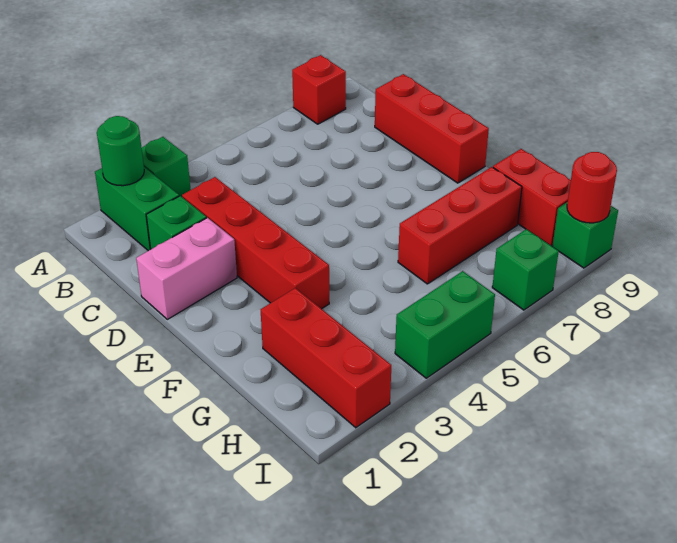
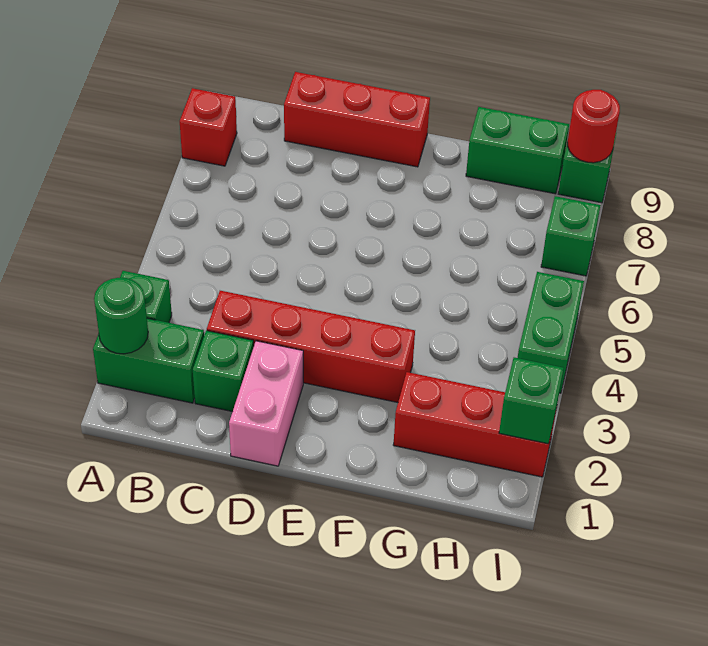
red brick G6:G8 level 1 -> none
red brick G9:H9 level 1 -> green brick G9:H9 level 1
none -> green brick I2 level 2

